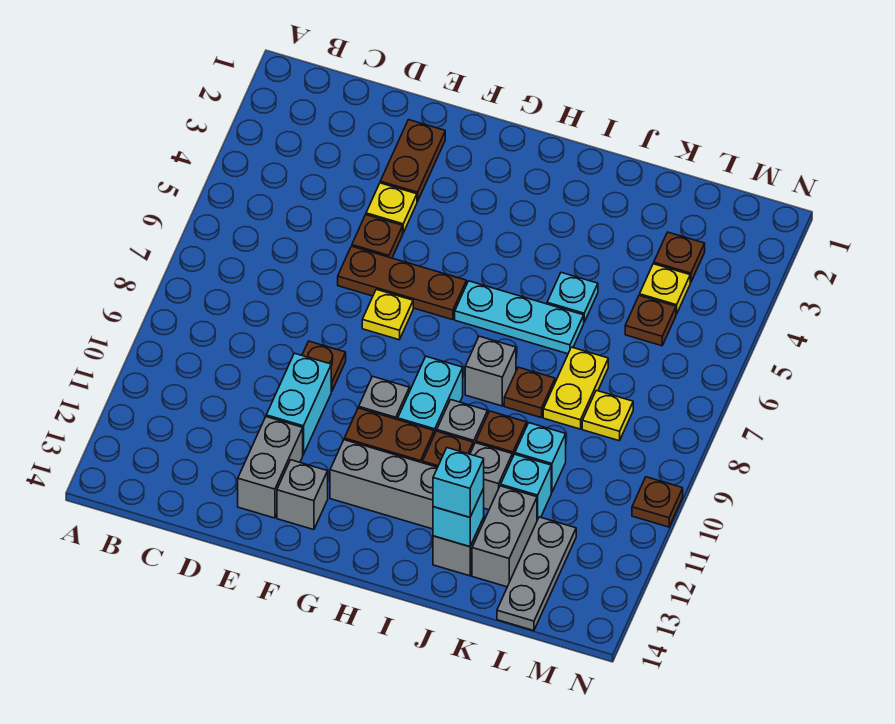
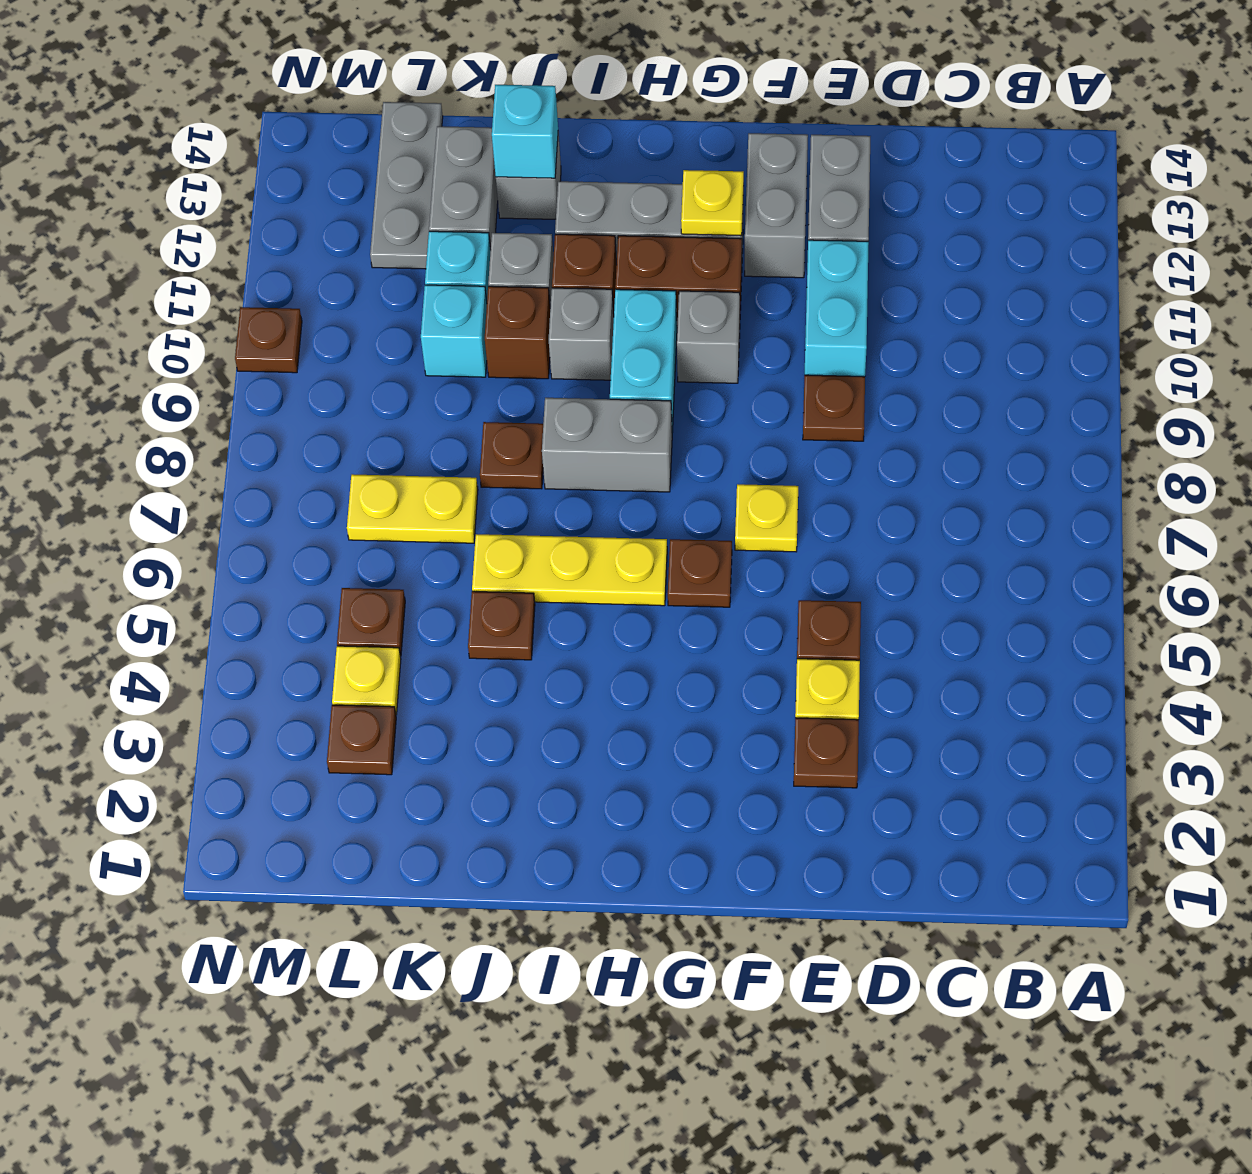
brown plate E2:E3 level 1 -> brown plate E3 level 1
brown plate E6:G6 level 1 -> brown plate G6 level 1
grey brick F13 level 1 -> grey brick F12:F13 level 1
cyan plate H6:J6 level 1 -> yellow plate H6:J6 level 1
grey brick I8 level 1 -> grey brick H8:I8 level 1
cyan plate J5 level 1 -> brown plate J5 level 1
cyan brick J13 level 3 -> none
yellow plate K7:K8 level 1 -> yellow plate K7:L7 level 1
yellow plate L8 level 1 -> yellow plate G12 level 2

